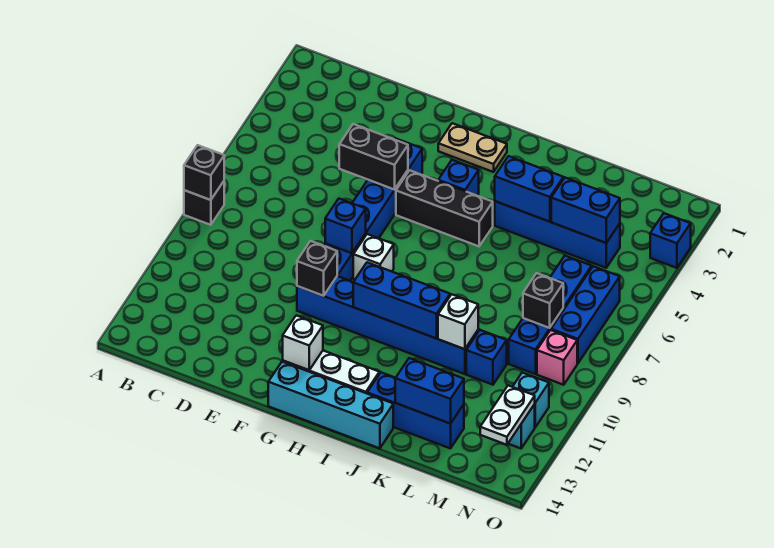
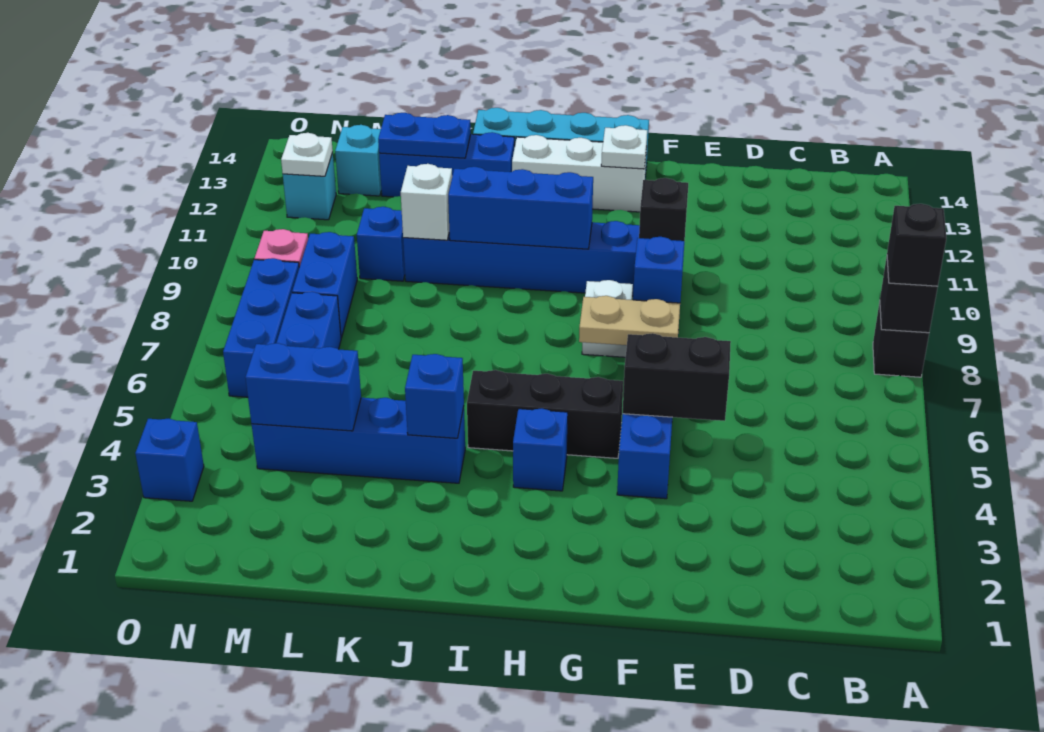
tan plate G2:H2 level 1 -> tan plate F7:G7 level 2
white brick G13 level 2 -> white plate G13 level 2
blue brick J4:K4 level 2 -> blue brick J4 level 2
blue brick K13:L13 level 2 -> blue plate K13:L13 level 2
black brick M8 level 2 -> black brick A8 level 3
cyan brick N11 level 1 -> cyan brick M13 level 1
white plate N12:N13 level 2 -> white plate N12 level 2

